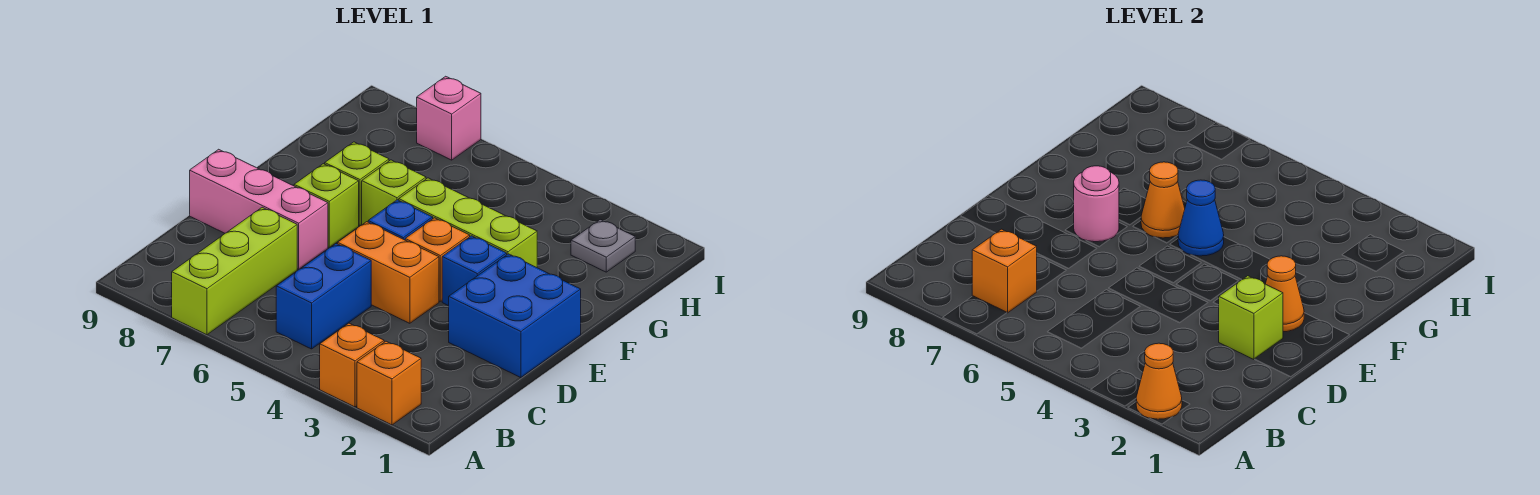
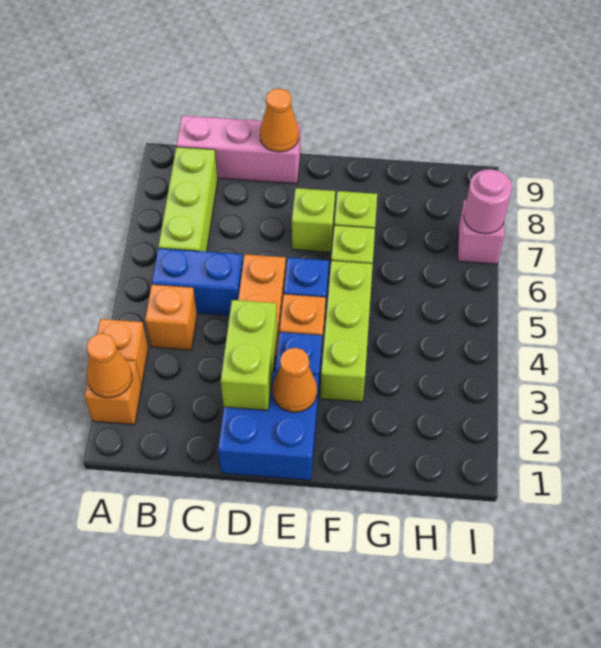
lime brick A7:C7 level 1 -> lime brick B6:B8 level 1
orange brick B7 level 2 -> orange brick B4 level 1
lime brick D2 level 2 -> lime brick D2:D3 level 2
pink brick D7:D9 level 1 -> pink brick B9:D9 level 1
pink round brick E7 level 2 -> pink round brick I7 level 2
blue cone F5 level 2 -> none
orange cone F6 level 2 -> orange cone D9 level 2
grey plate H2 level 1 -> none

